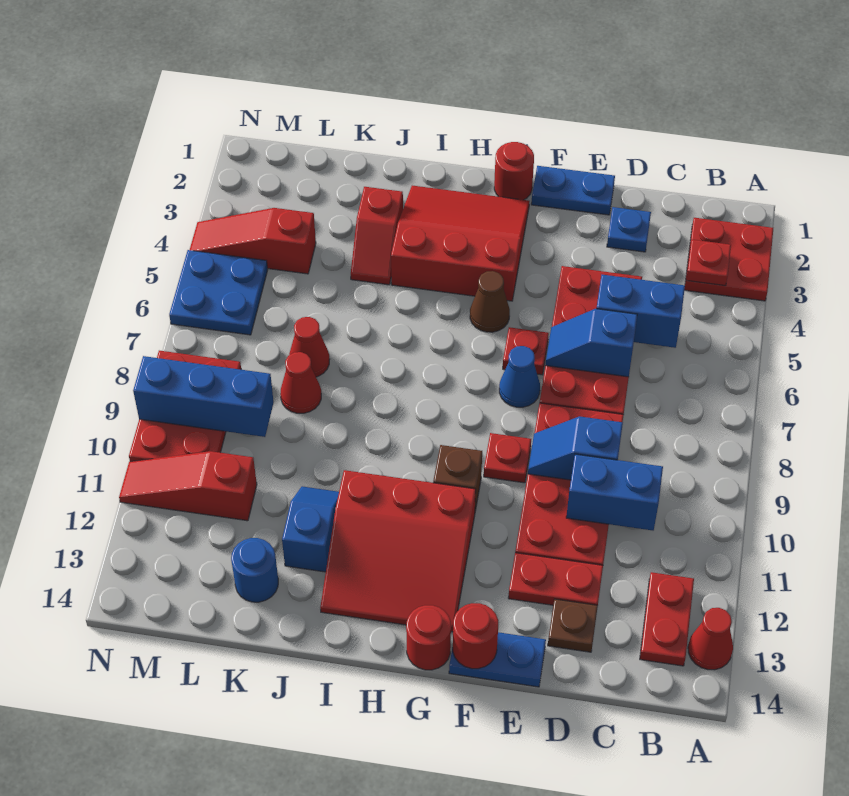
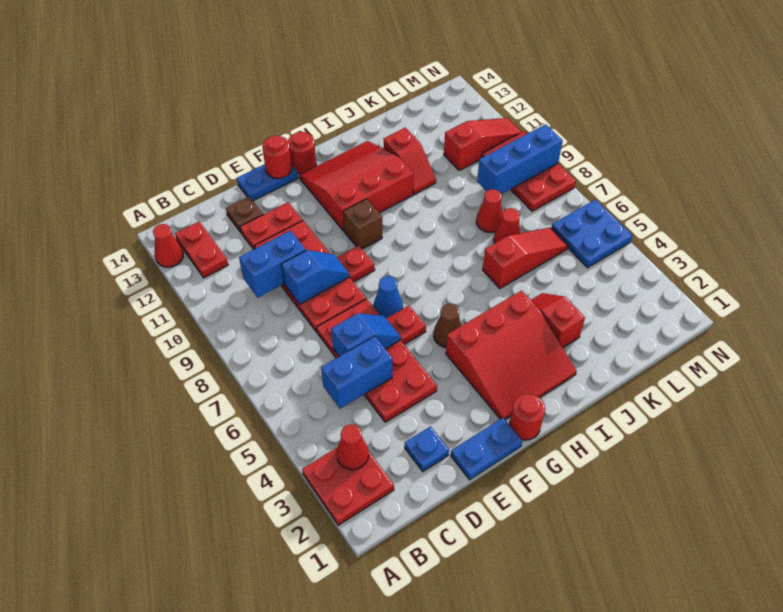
red plate B3 level 2 -> red cone B3 level 2
blue slope J11:J12 level 1 top 12 -> red slope J11:J12 level 1 top 12
blue round brick K13 level 1 -> none
red slope L4:N4 level 1 top L -> red slope J6:L6 level 1 top J

